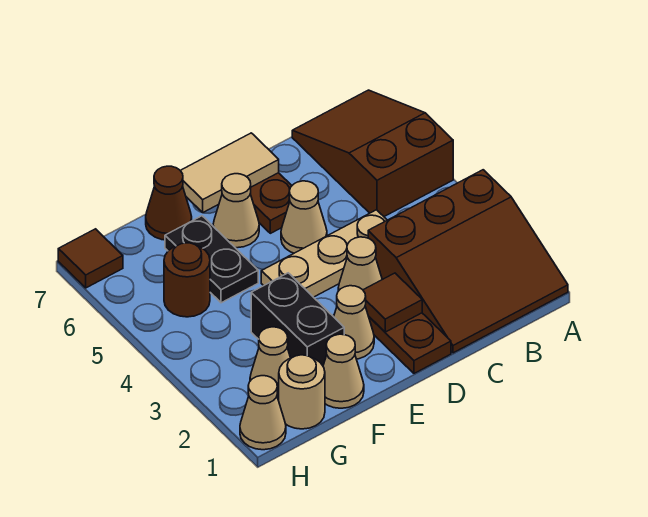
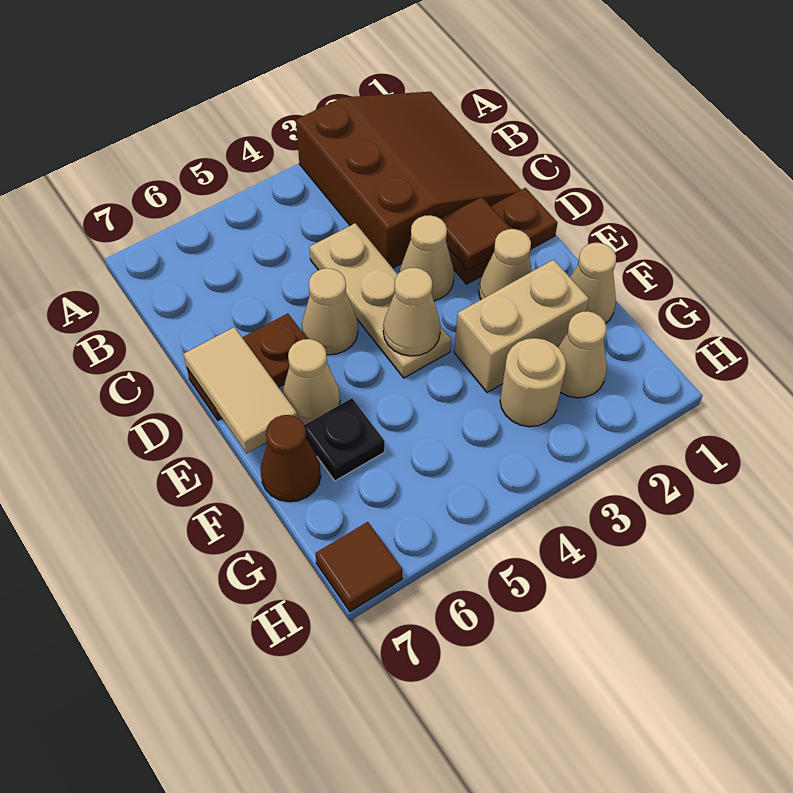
brown slope A5:B7 level 1 top 5 -> none
black brick F2:F3 level 1 -> tan brick F2:F3 level 1
black plate F5:F6 level 1 -> black plate F6 level 1
tan round brick G1 level 1 -> tan round brick G3 level 1
brown round brick G5 level 1 -> none
tan cone H1 level 1 -> tan cone E4 level 2

